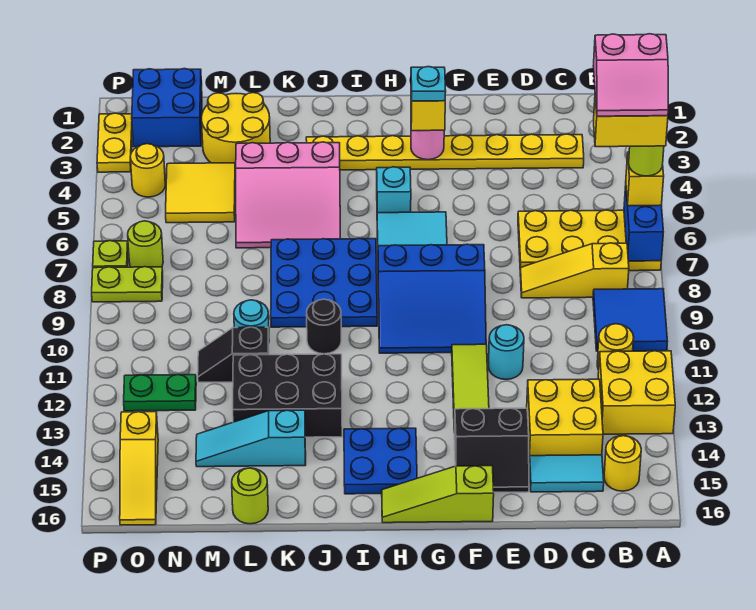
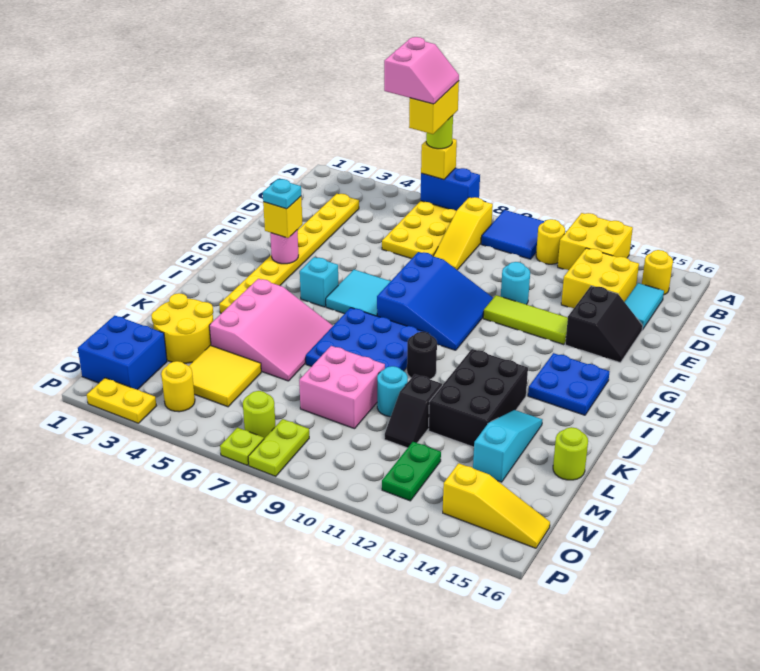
lime slope F16:H16 level 1 top F -> none
cyan slope K14:M14 level 1 top K -> cyan slope K14:M14 level 1 top M
none -> pink brick L8:M9 level 1

